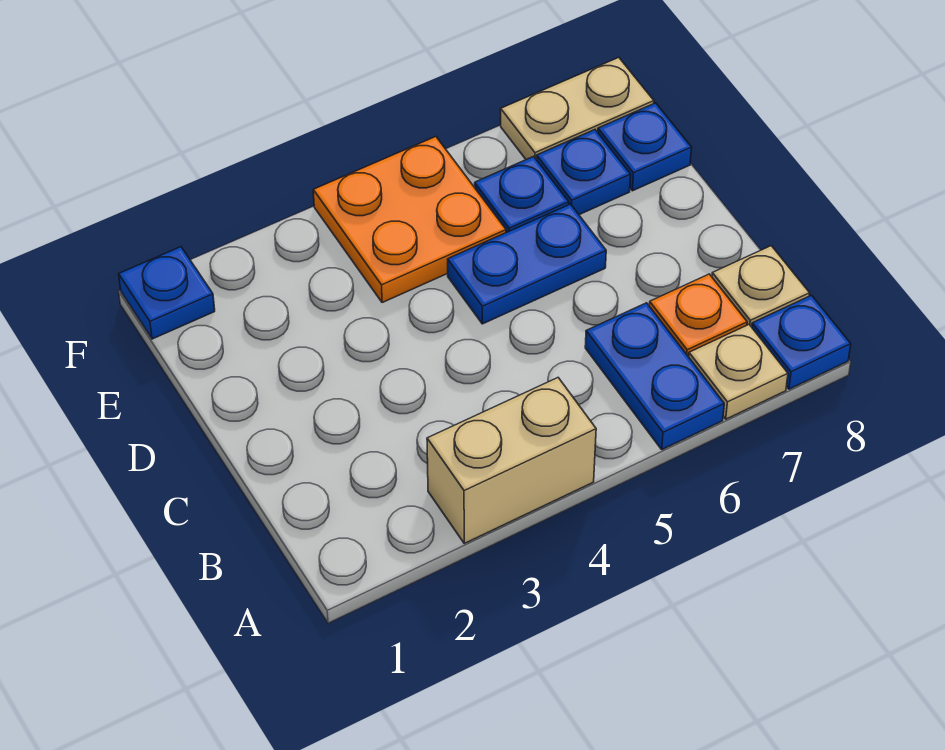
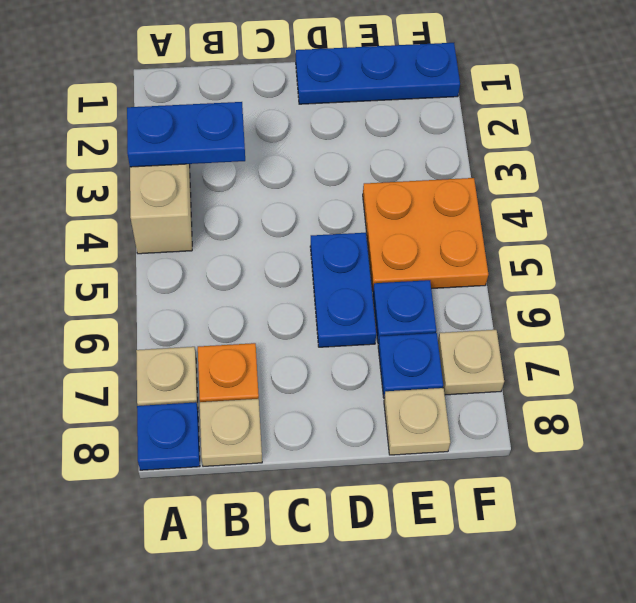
blue plate A6:B6 level 1 -> blue plate A3:B3 level 2
blue plate E8 level 1 -> tan plate E8 level 1
blue plate F1 level 1 -> blue plate D1:F1 level 1
tan plate F7:F8 level 1 -> tan plate F7 level 1

